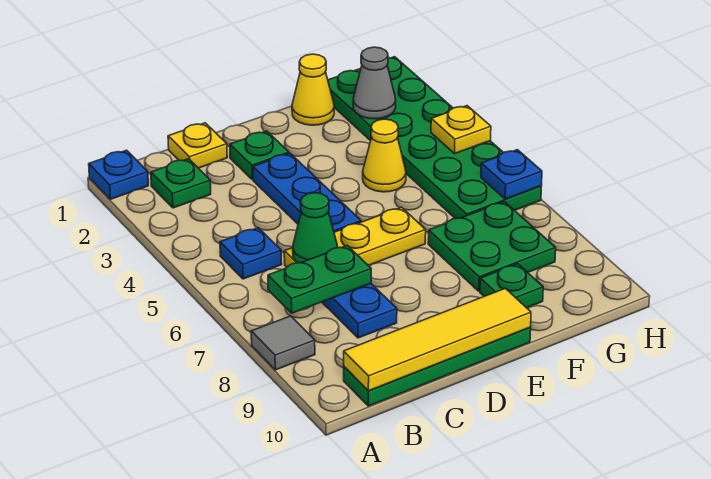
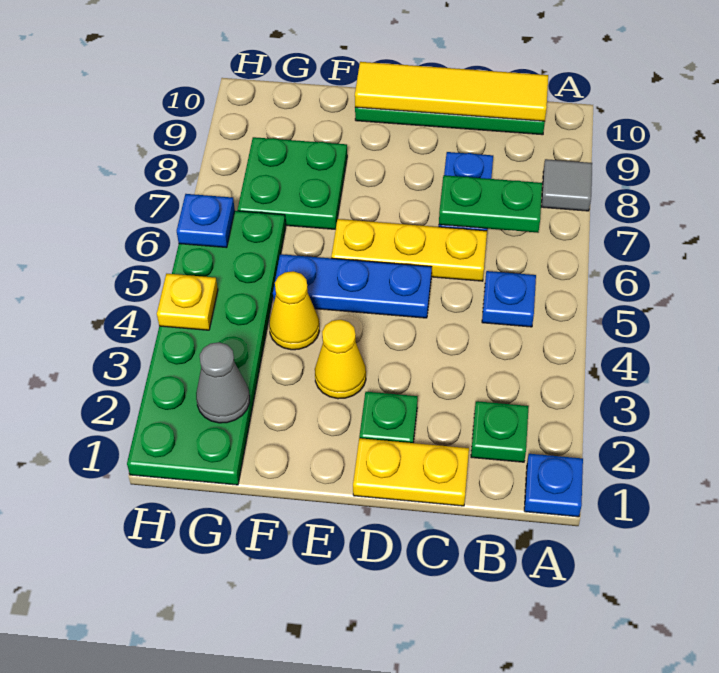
yellow plate C1 level 1 -> yellow plate C1:D1 level 1
green cone C6 level 2 -> none
blue plate D3:D5 level 1 -> blue plate D5:F5 level 1
yellow cone F1 level 1 -> yellow cone E3 level 1
green plate F9 level 1 -> none

